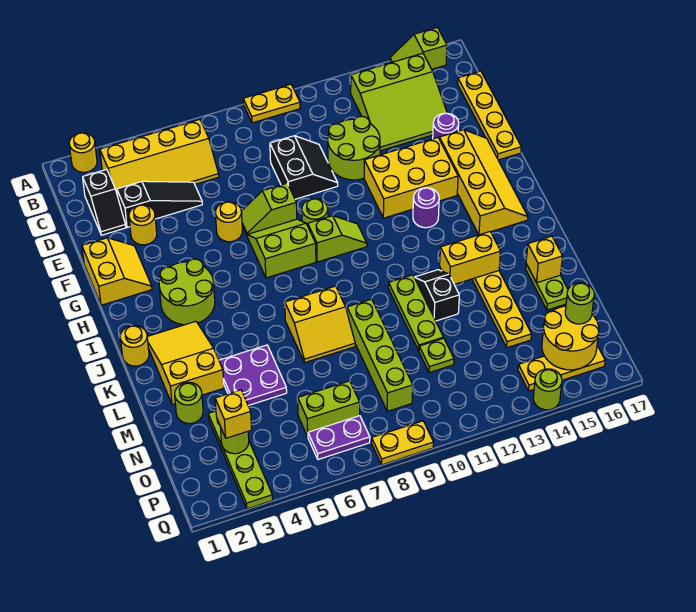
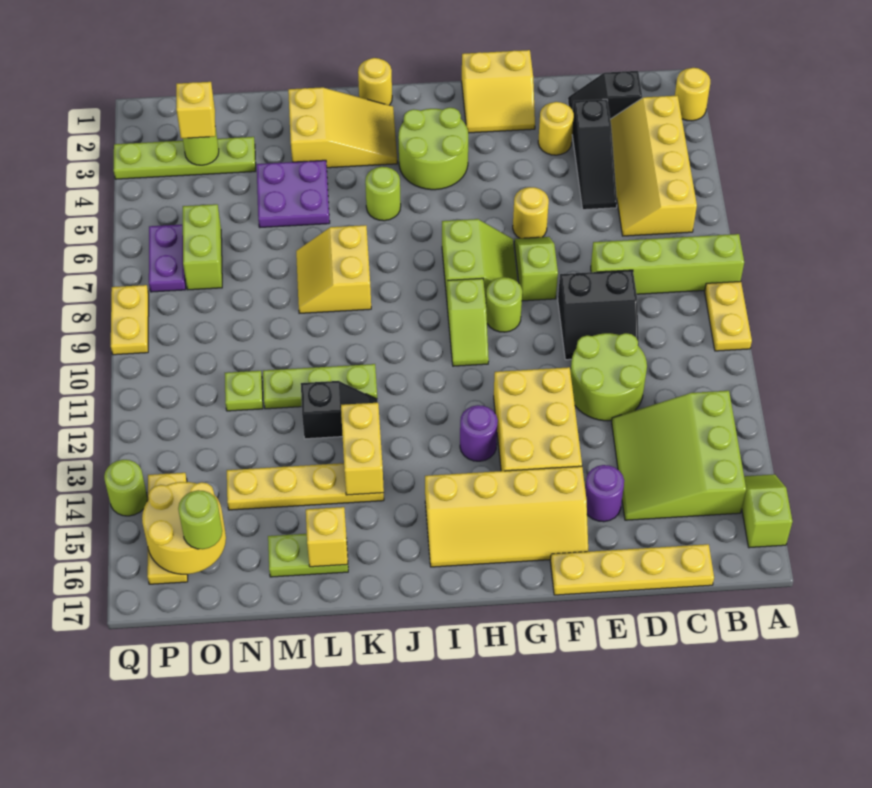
lime brick L9:O9 level 1 -> lime brick A8:D8 level 1
lime round brick M2 level 1 -> lime round brick J5 level 1

